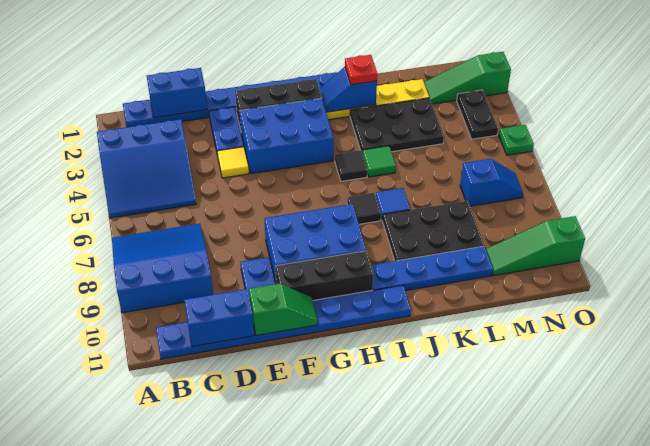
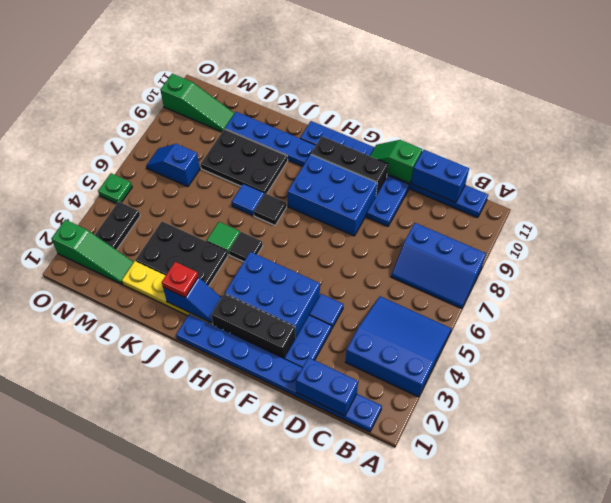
blue slope A7:C9 level 1 top 9 -> blue slope A7:C8 level 1 top 8
yellow tile E4 level 1 -> blue tile E4 level 1

